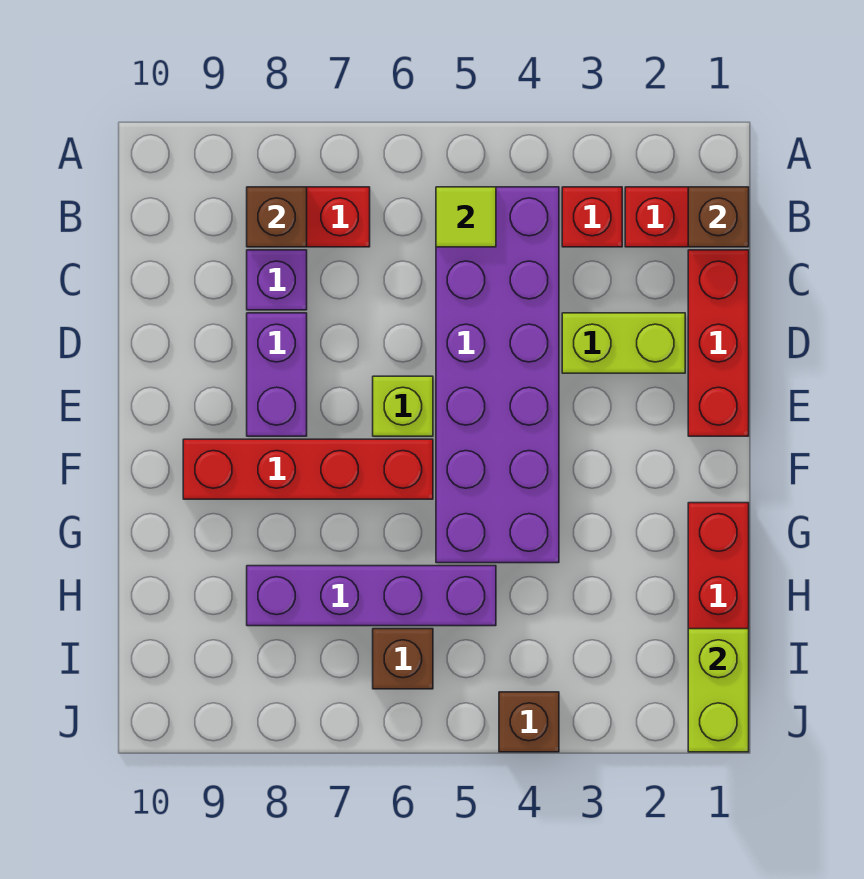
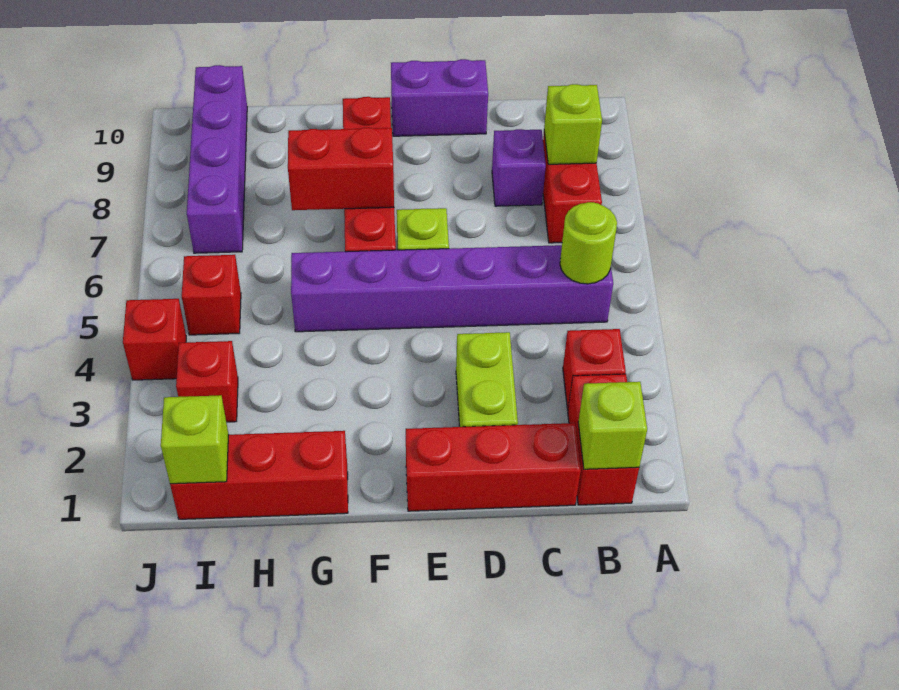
brown brick B1 level 2 -> lime brick B1 level 2
purple brick B4:G5 level 1 -> purple brick B5:G5 level 1
lime tile B5 level 2 -> lime round brick B5 level 2
brown brick B8 level 2 -> lime brick B8 level 2
purple brick D8:E8 level 1 -> purple brick D10:E10 level 1
none -> red brick F7:G7 level 2
purple brick H5:H8 level 1 -> purple brick I7:I10 level 1
lime brick I1:J1 level 2 -> lime brick I1 level 2
none -> red brick I3 level 1
none -> red brick I5 level 1
brown brick I6 level 1 -> none
brown brick J4 level 1 -> red brick J4 level 1

